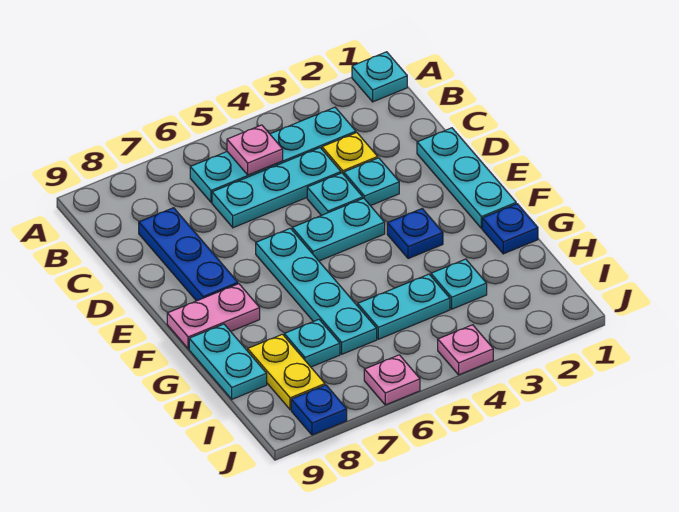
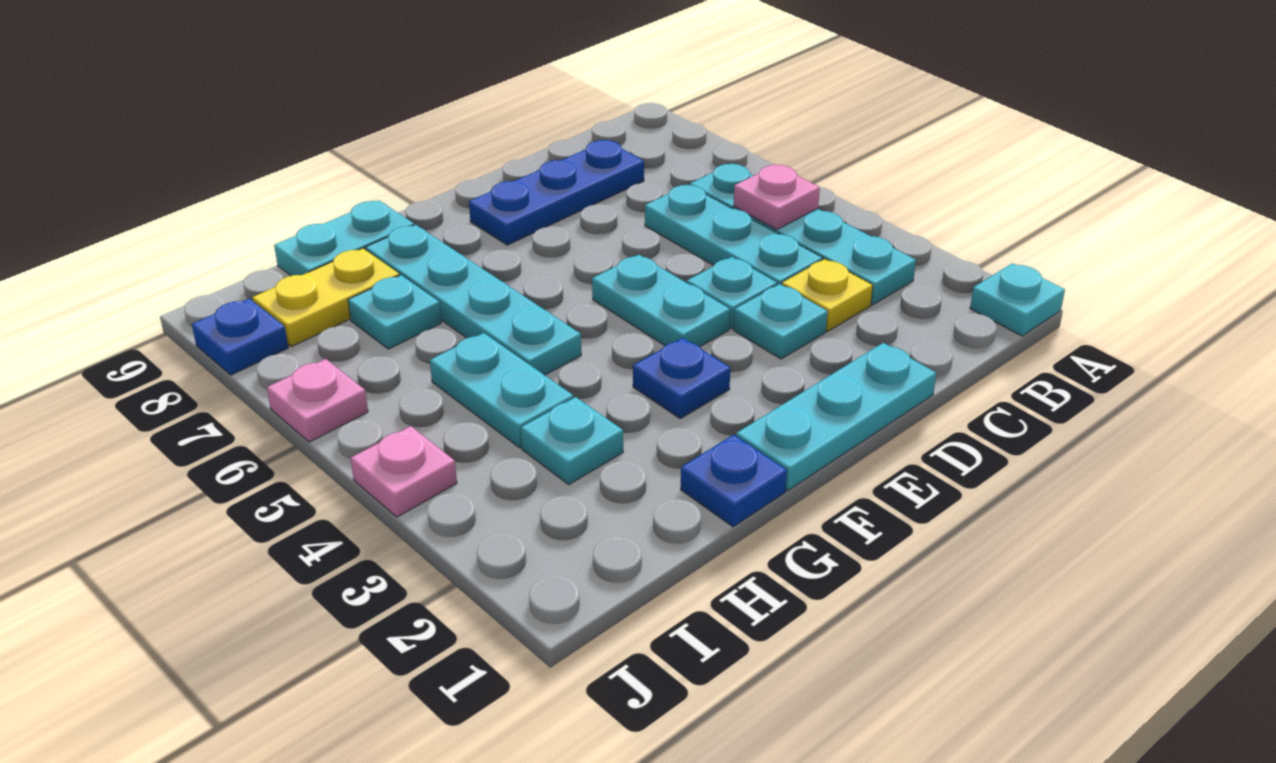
cyan plate E6:H6 level 1 -> cyan plate G5:G8 level 1
pink plate F8:F9 level 1 -> none

